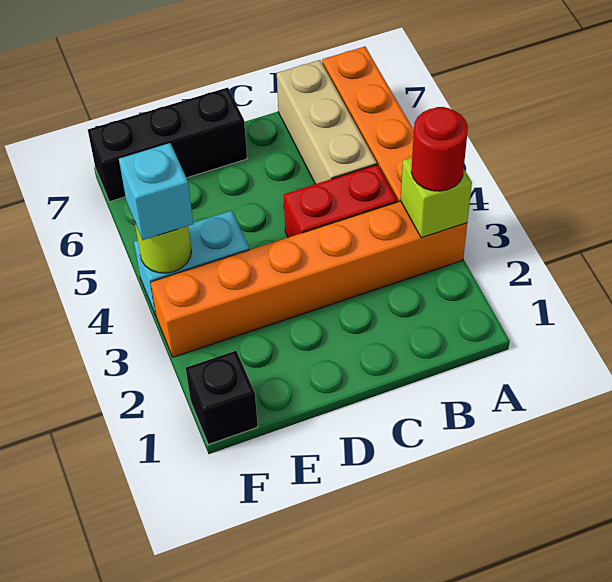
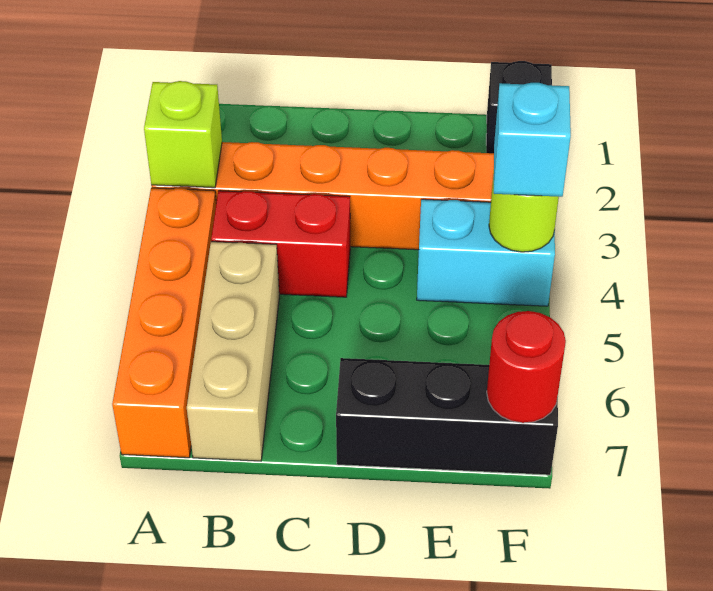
red round brick A3 level 3 -> red round brick F7 level 2

